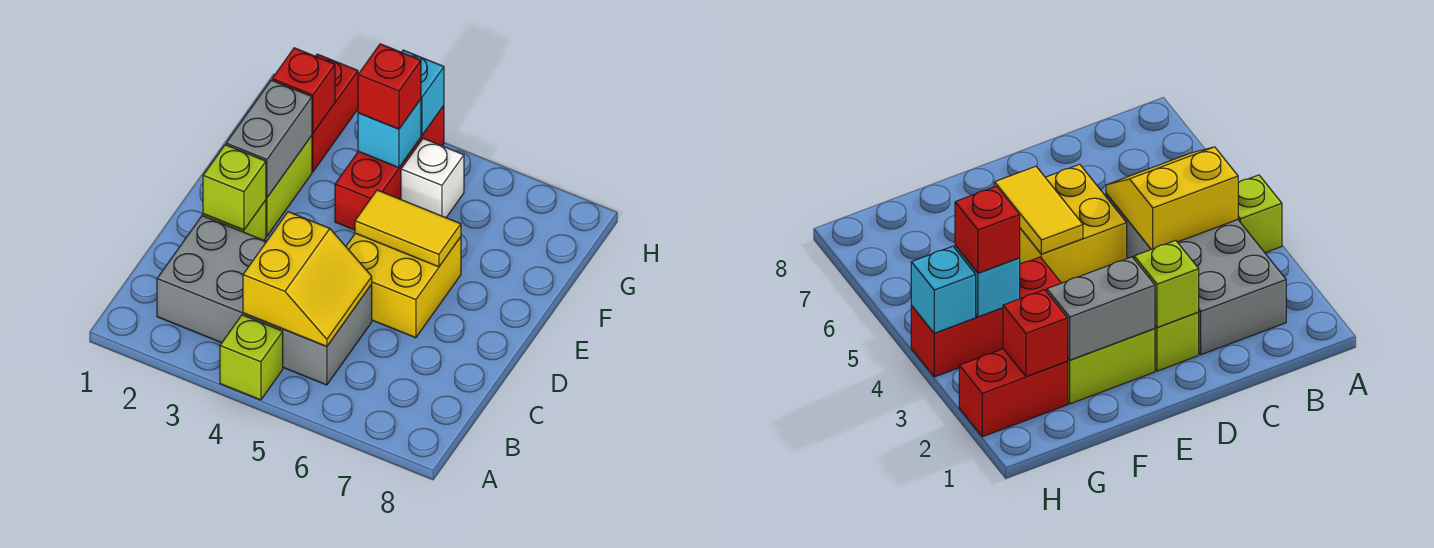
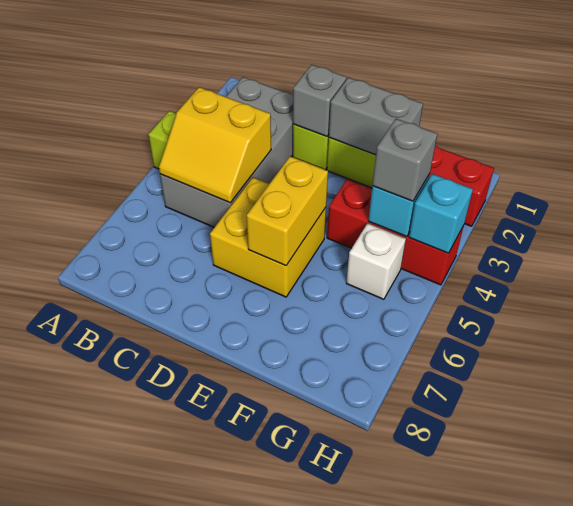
lime brick D2 level 2 -> grey brick D2 level 2
yellow tile E5:E6 level 2 -> yellow brick E5:E6 level 2
red brick G2 level 2 -> none
red brick G4 level 3 -> grey brick G4 level 3

